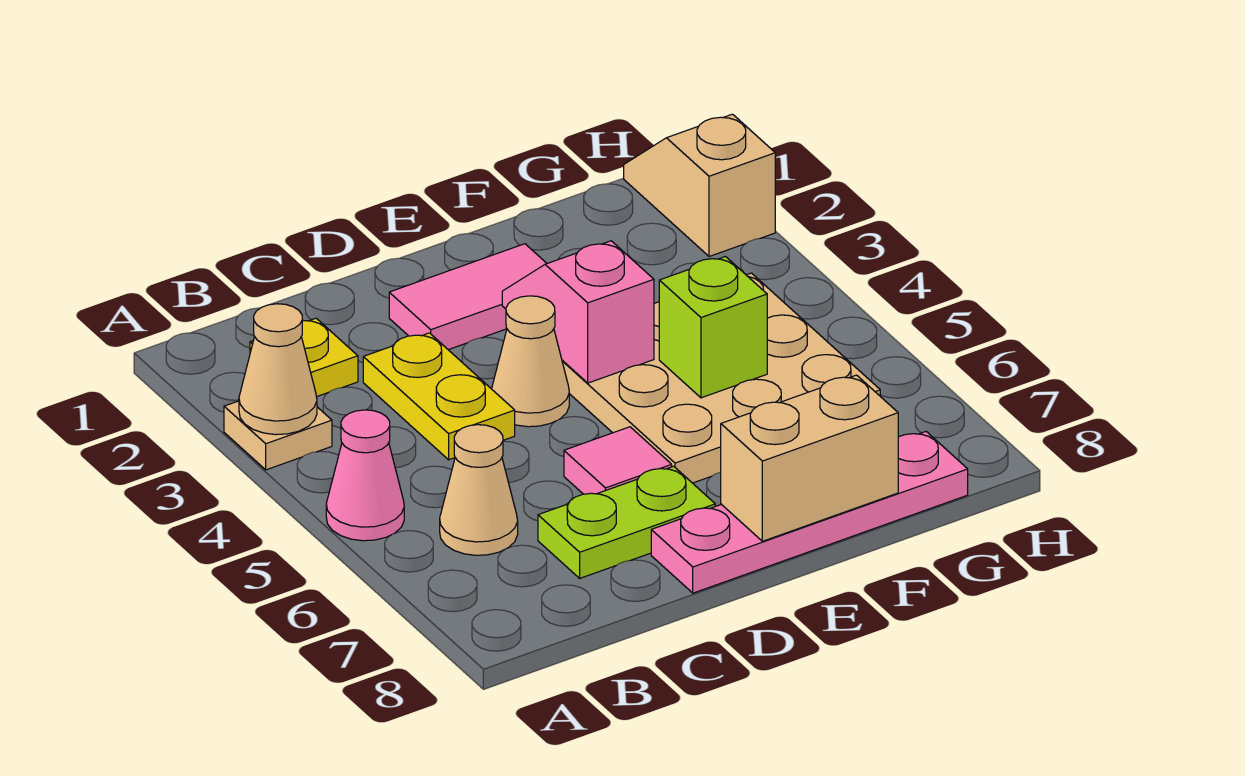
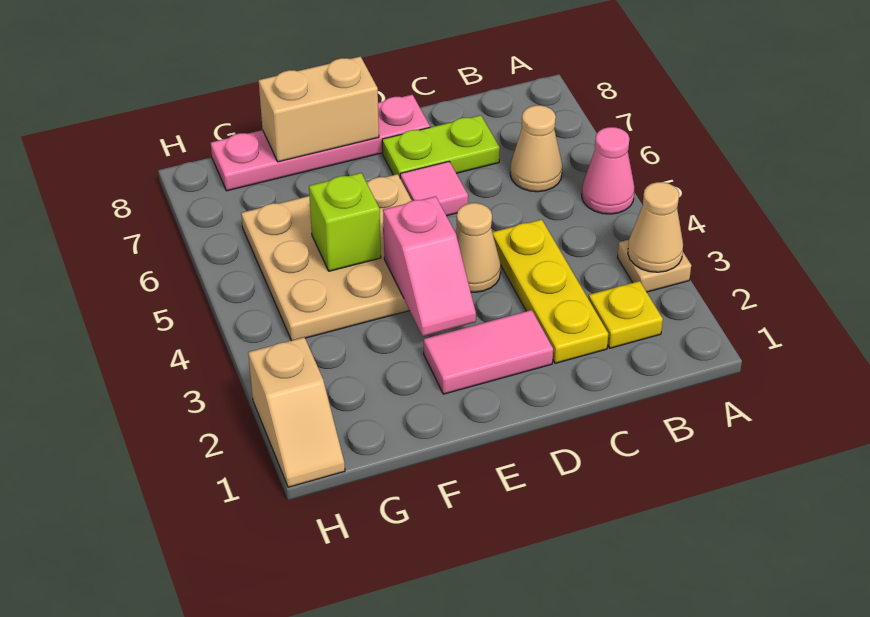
yellow plate C3:C4 level 1 -> yellow plate C2:C4 level 1

